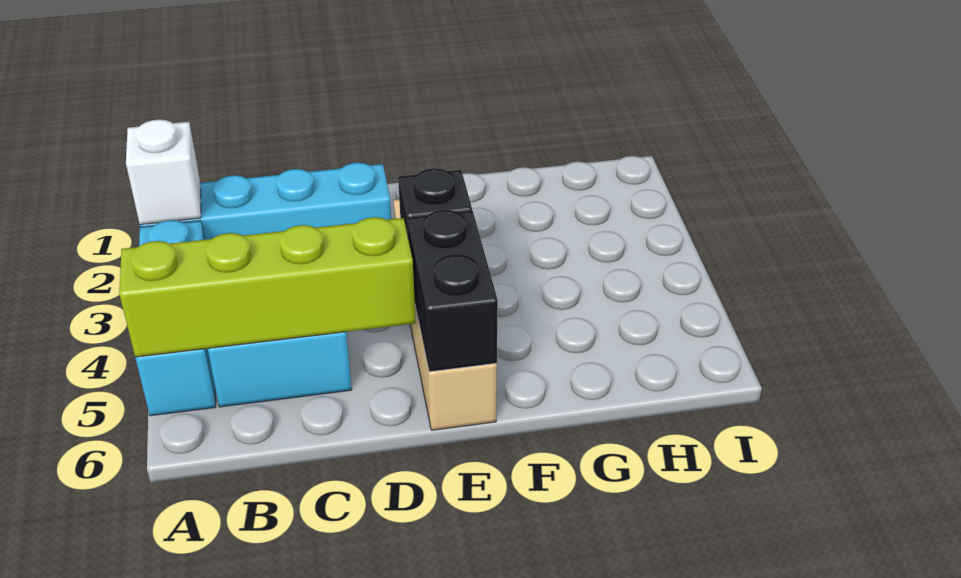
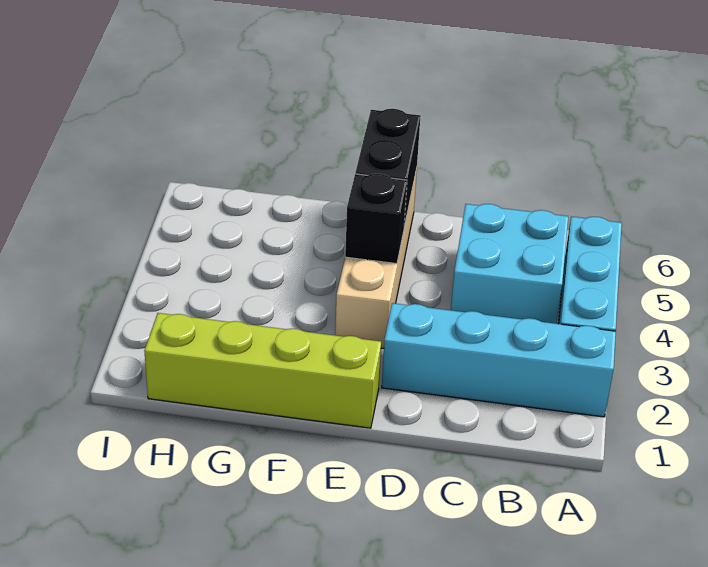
white brick A2 level 2 -> none
lime brick A5:D5 level 2 -> lime brick E1:H1 level 1

